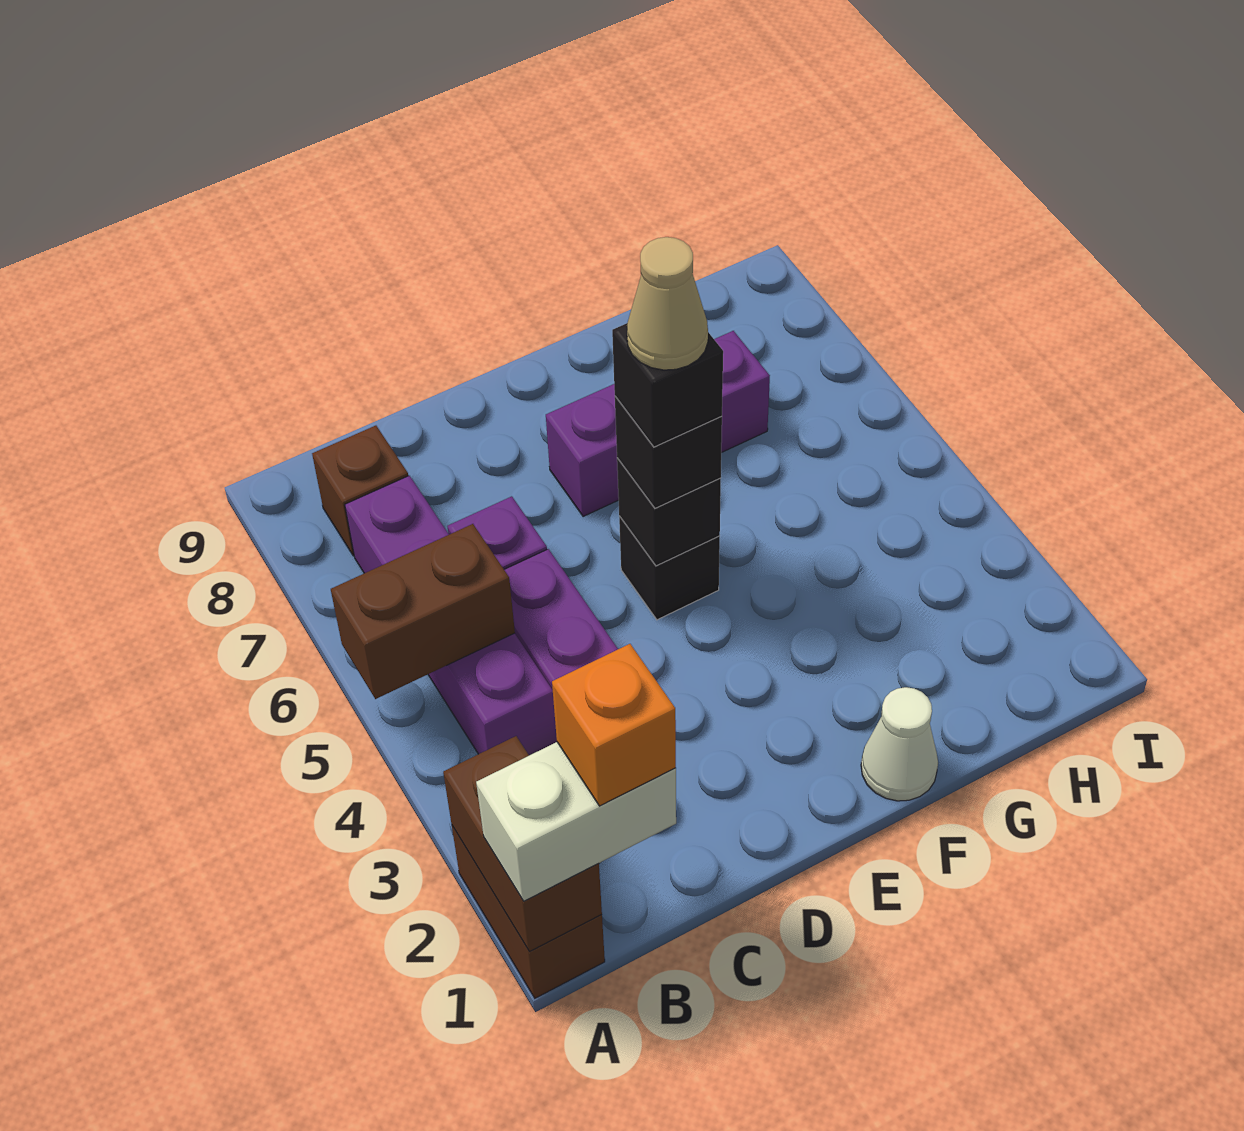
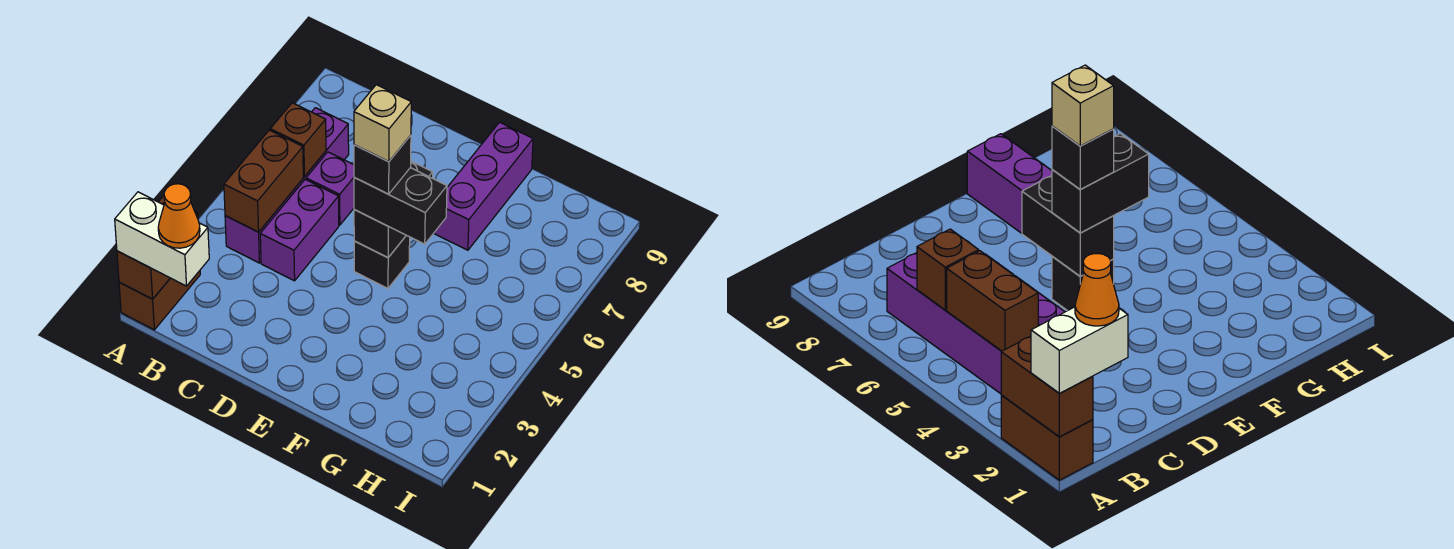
brown brick A5:B5 level 2 -> brown brick B4:B5 level 2
orange brick B1 level 4 -> orange cone B1 level 4
brown brick B8 level 1 -> brown brick B6 level 2
black brick E5 level 2 -> black brick E5:E6 level 2
black brick E5 level 3 -> black brick E5:F5 level 3
tan cone E5 level 5 -> tan brick E5 level 5
purple brick E7:G7 level 1 -> purple brick F7:F9 level 1
white cone F1 level 1 -> none

